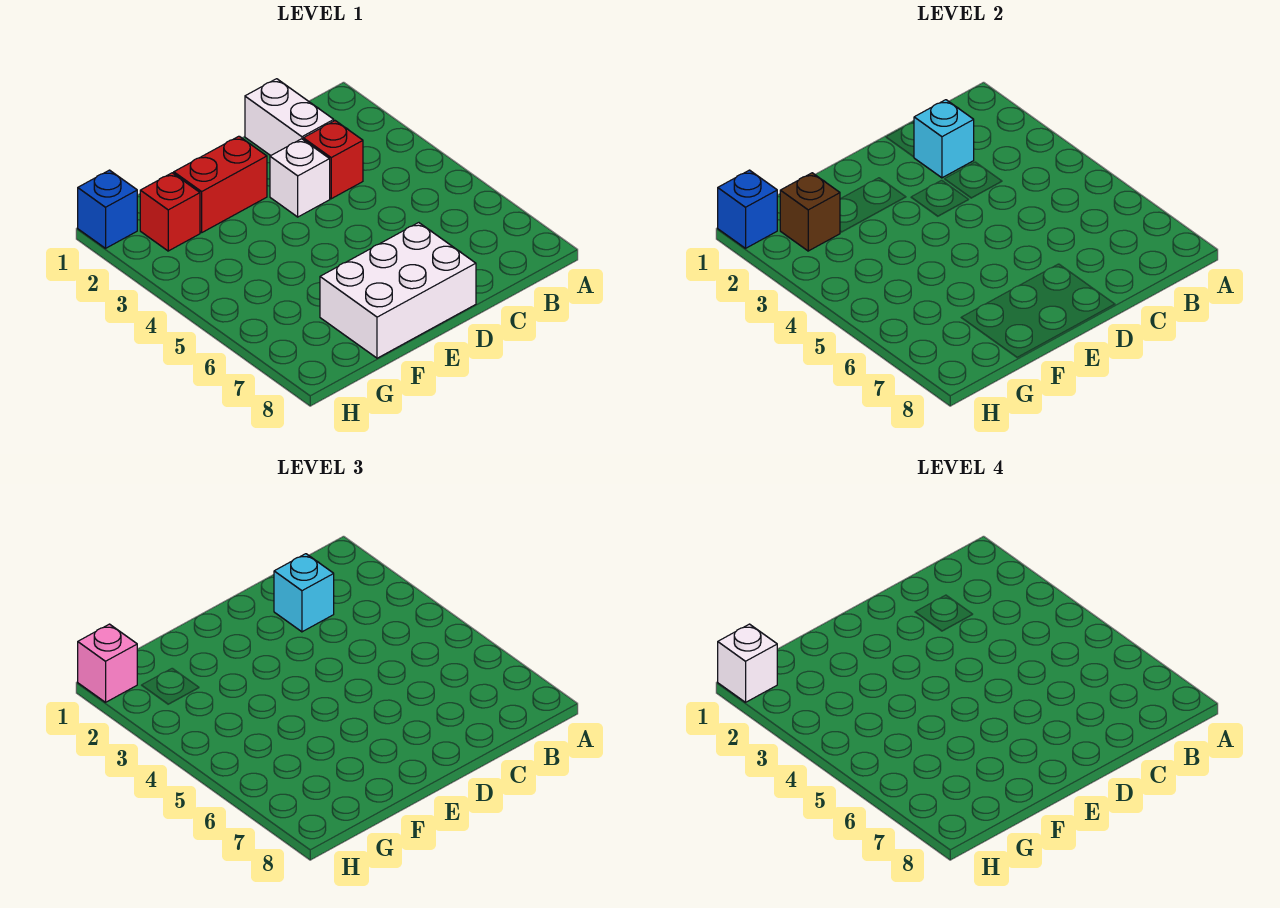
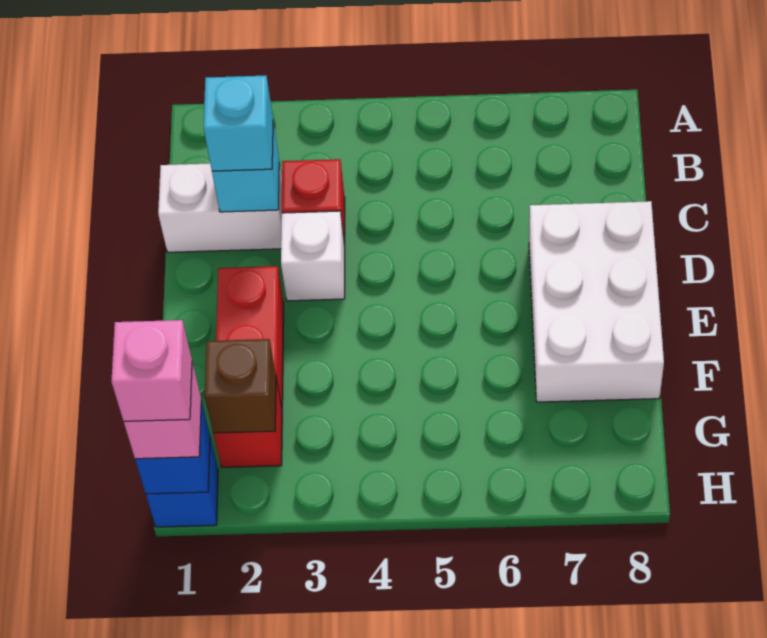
white brick H1 level 4 -> pink brick H1 level 4

